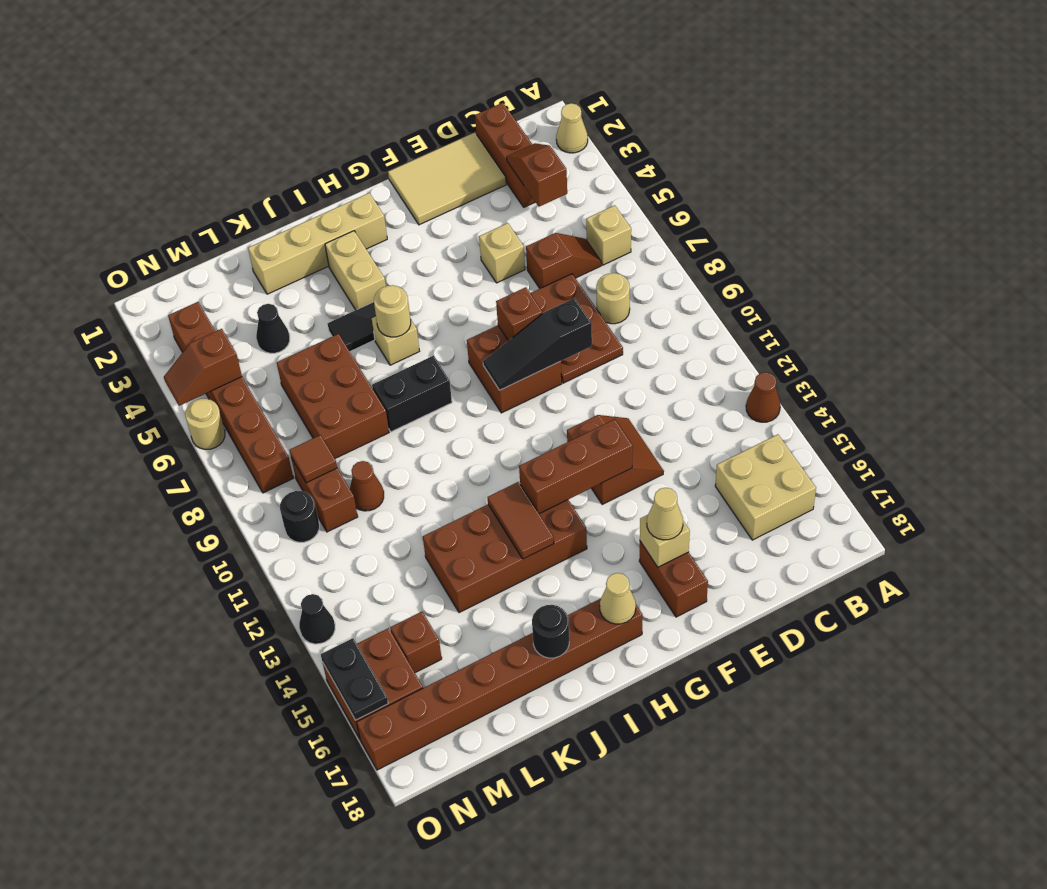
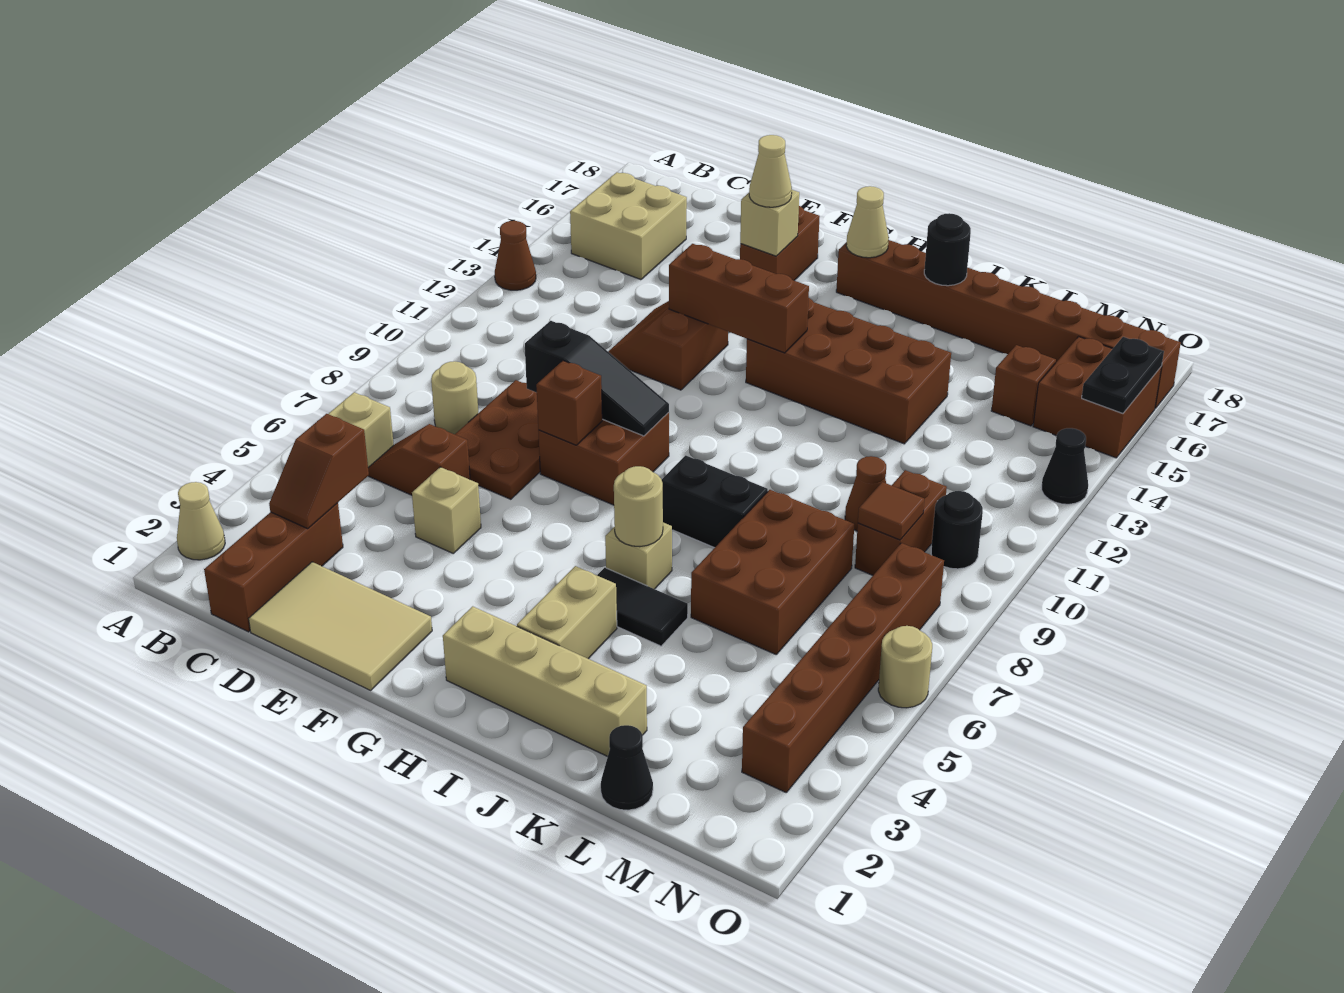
brown tile I13:I14 level 2 -> none
black cone L4 level 1 -> black cone L1 level 1
brown slope N5:O5 level 2 top N -> none

